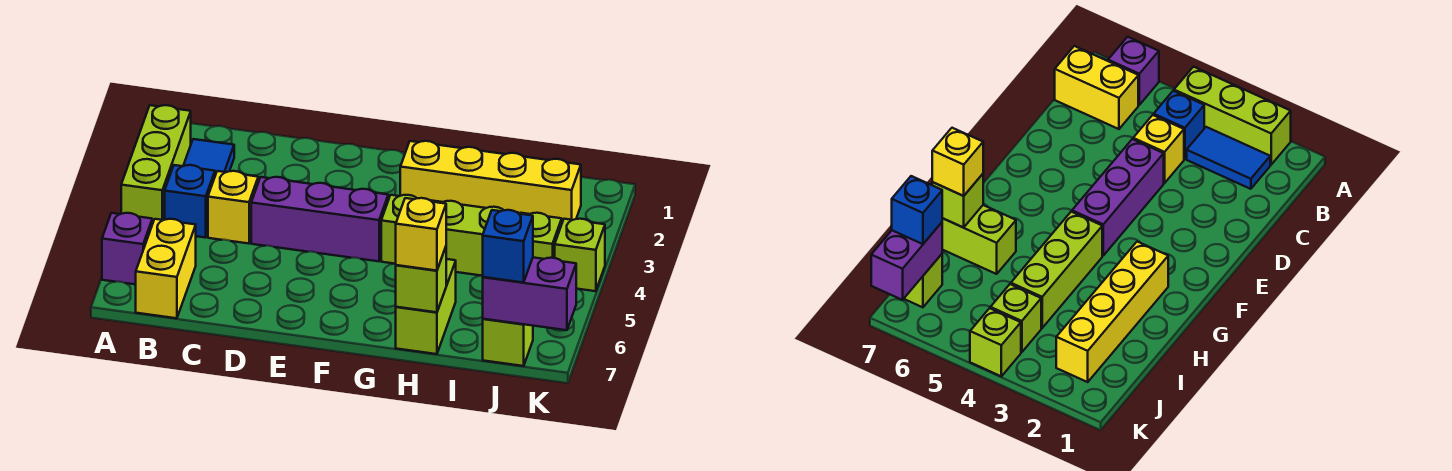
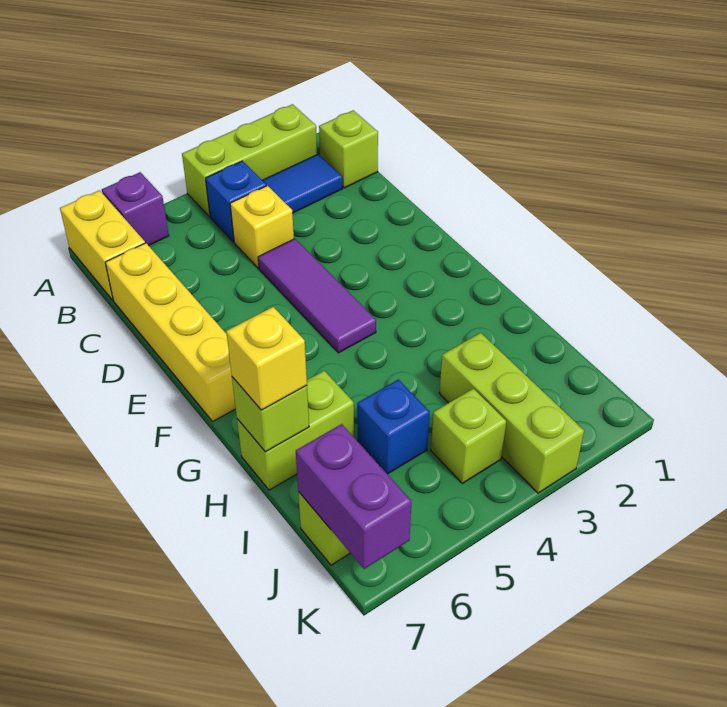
yellow brick B6:B7 level 1 -> yellow brick A7:B7 level 1
purple brick D4:F4 level 1 -> purple tile D4:F4 level 1
yellow brick G2:J2 level 1 -> yellow brick C7:F7 level 1
lime brick G4:I4 level 1 -> lime brick I3:K3 level 1
blue brick J7 level 3 -> blue brick I5 level 1
lime brick K4 level 1 -> lime brick B1 level 1

